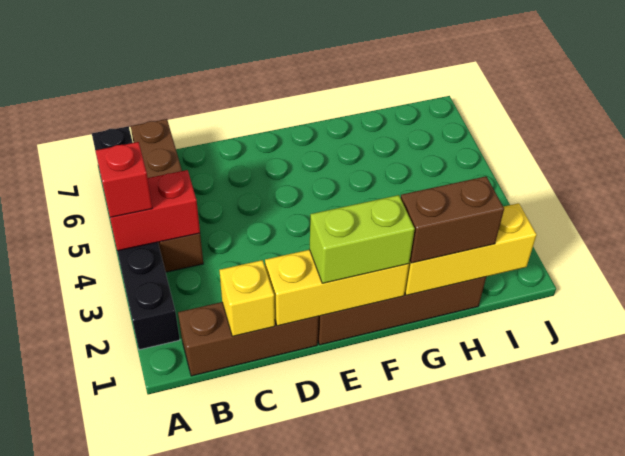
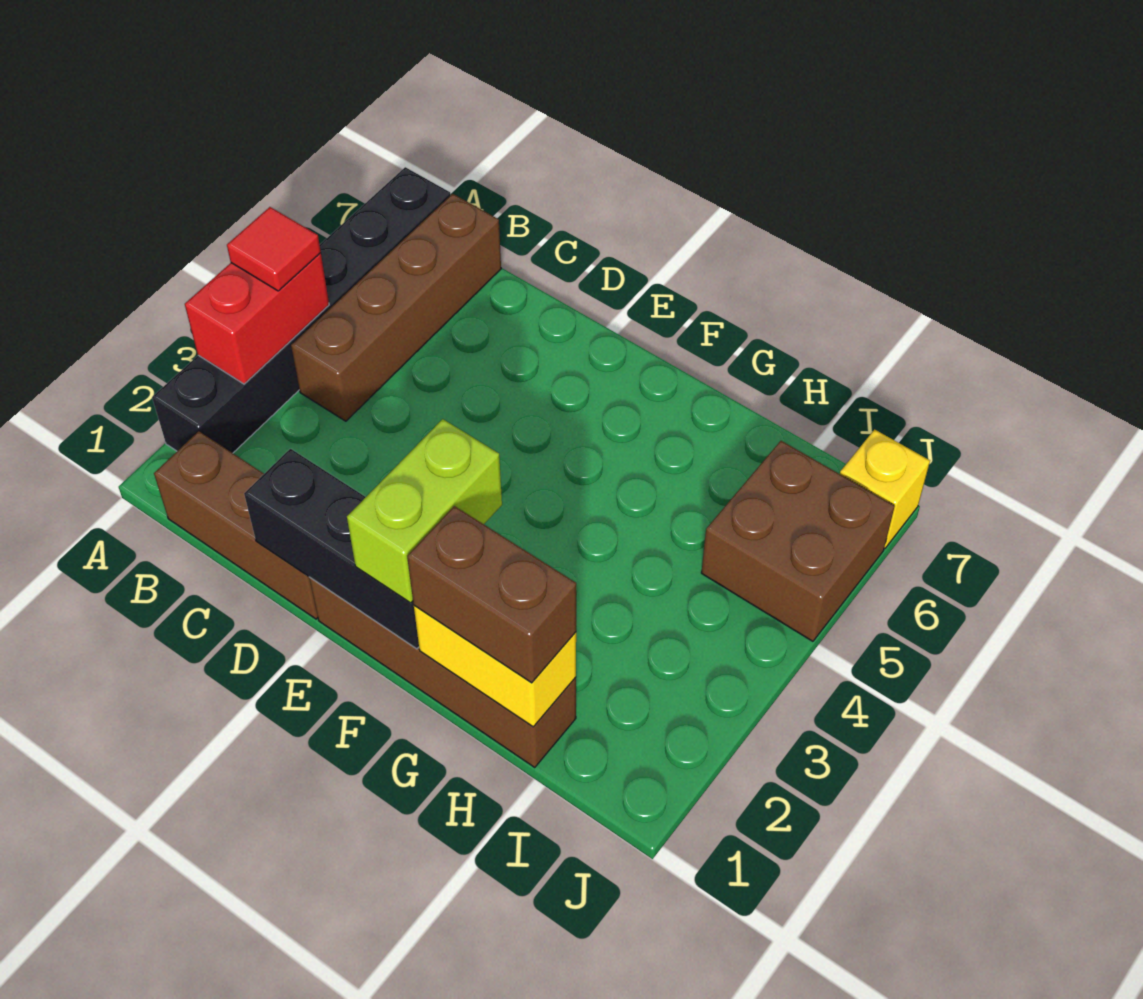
red brick A4:B4 level 2 -> red brick A3:A4 level 2
red brick A4 level 3 -> red tile A4 level 3
yellow brick C1 level 2 -> yellow brick J7 level 1
yellow brick D1:F1 level 2 -> black brick D1:F1 level 2
lime brick E1:F1 level 3 -> lime brick F1:F2 level 3
yellow brick G1:I1 level 2 -> yellow brick G1:H1 level 2
none -> brown brick I5:J6 level 1

